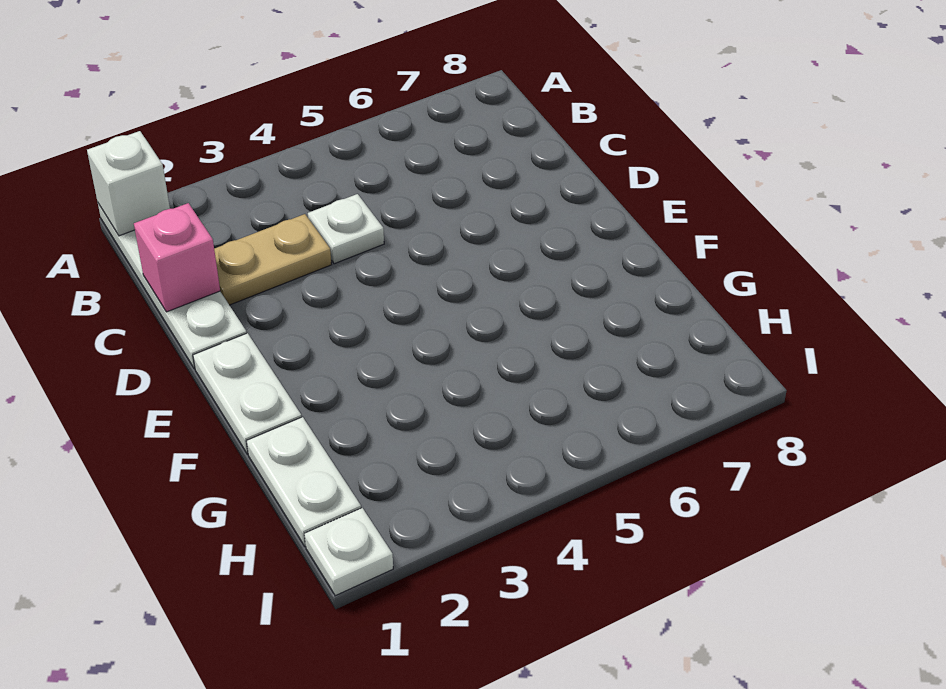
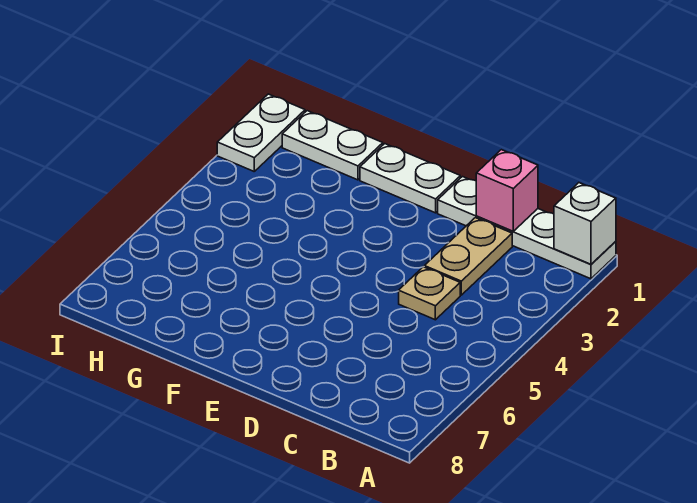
white plate C4 level 1 -> tan plate C4 level 1
white plate I1 level 1 -> white plate I1:I2 level 1

